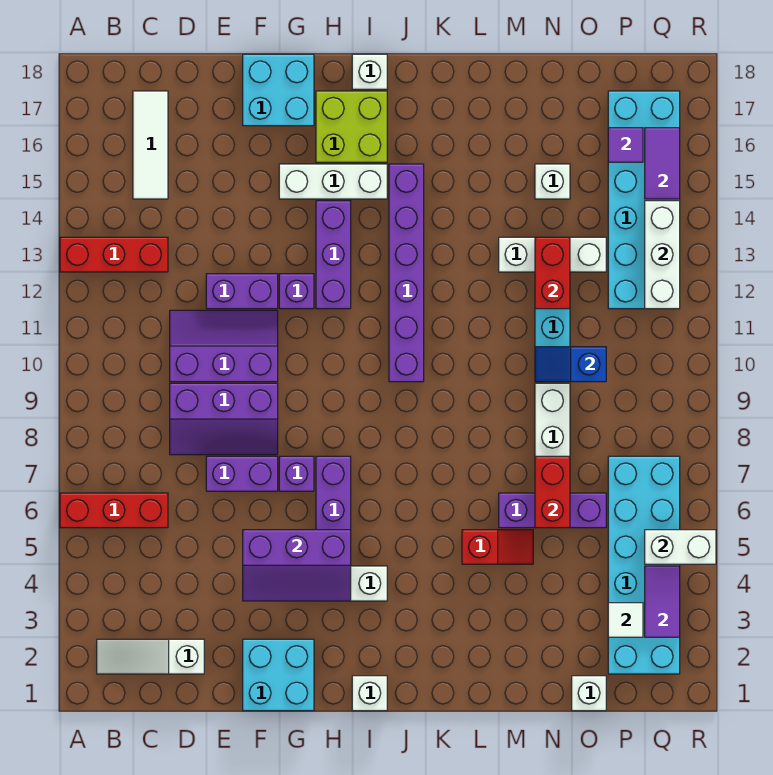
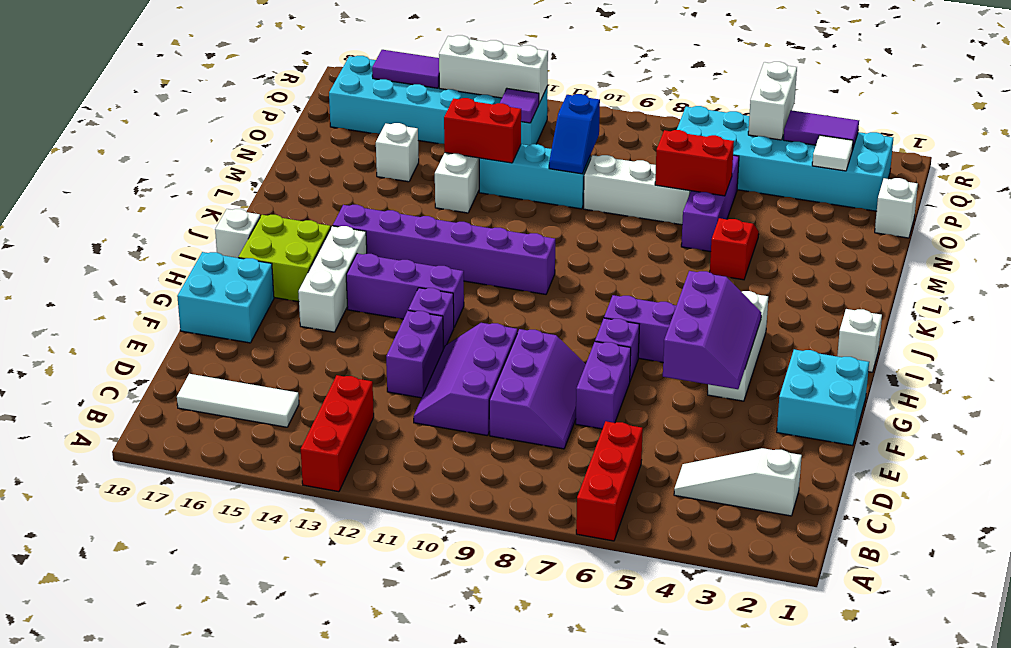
white slope B2:D2 level 1 top D -> white slope C2:C4 level 1 top 2
purple tile P16 level 2 -> purple tile P12 level 2

